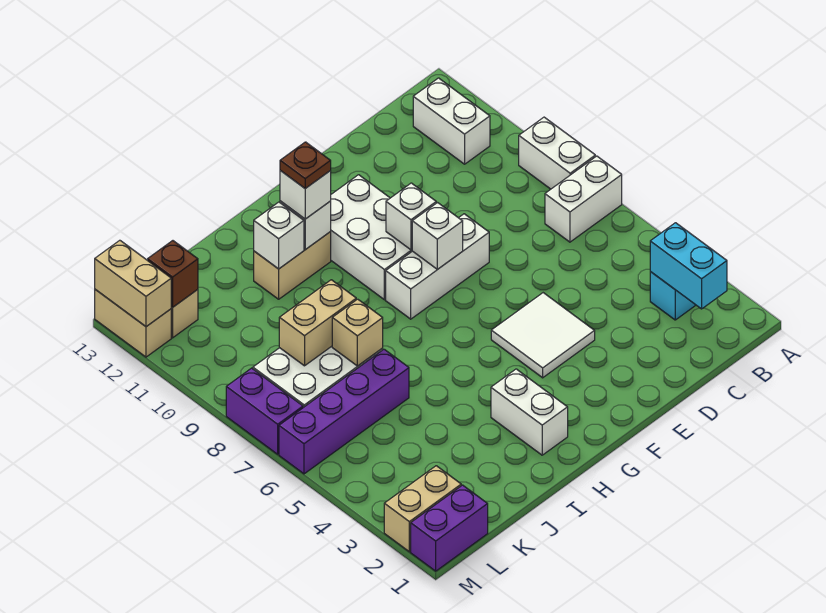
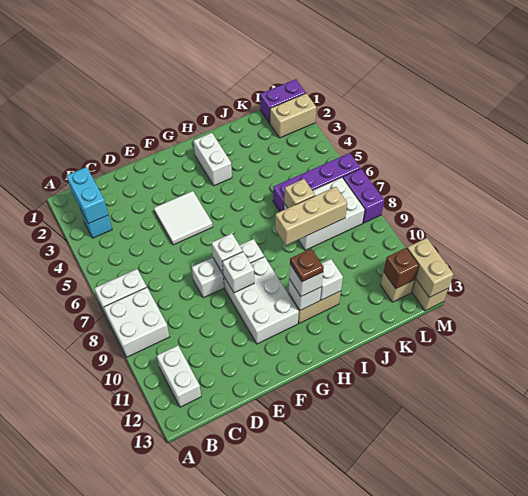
white brick A8:A9 level 1 -> white brick A8:B9 level 1
tan brick J8:K8 level 2 -> tan brick I8:K8 level 2

